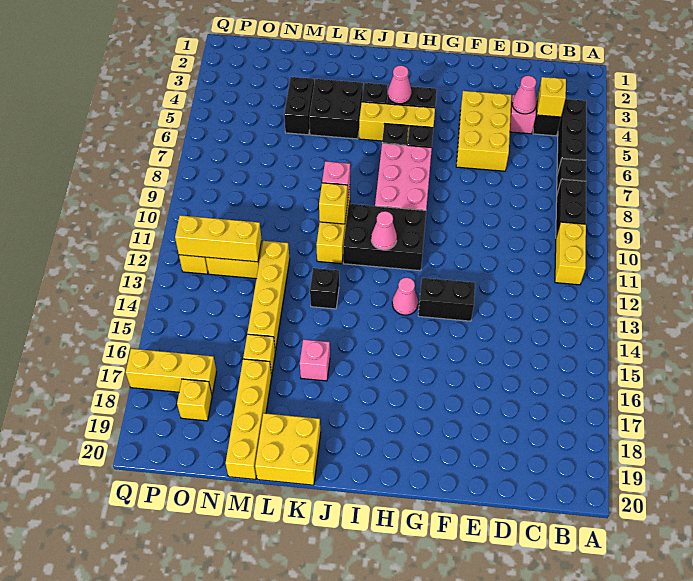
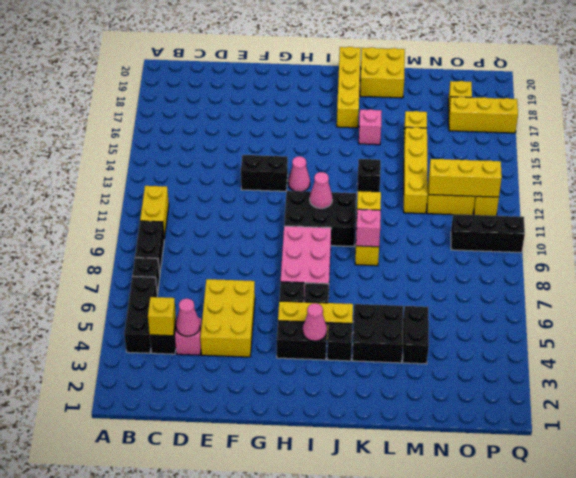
yellow brick M17:M20 level 1 -> yellow brick J17:J20 level 1
none -> black brick O10:Q10 level 1

